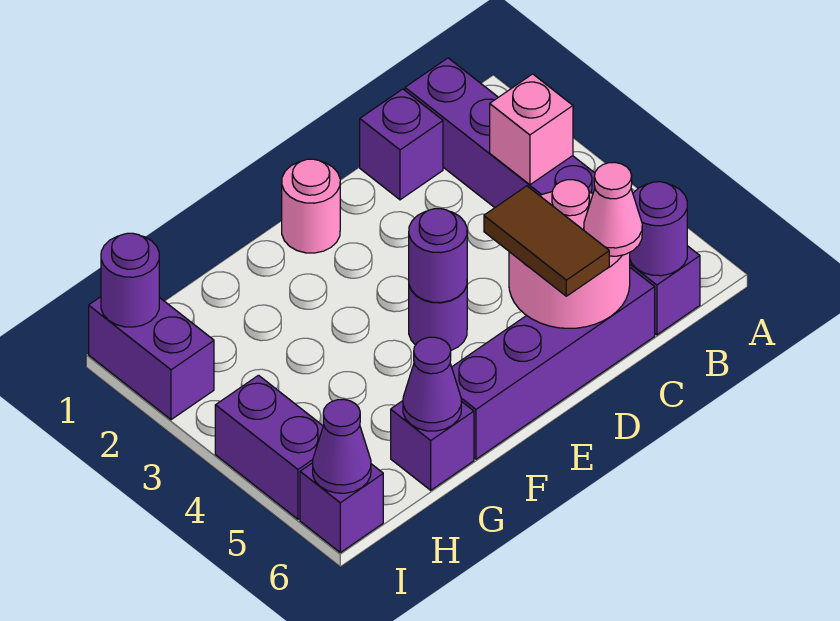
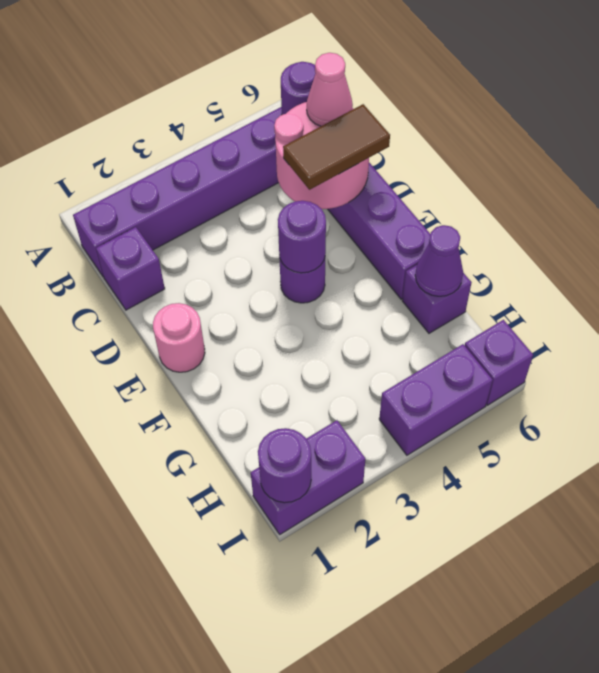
pink brick B3 level 2 -> none
purple cone I6 level 2 -> none

